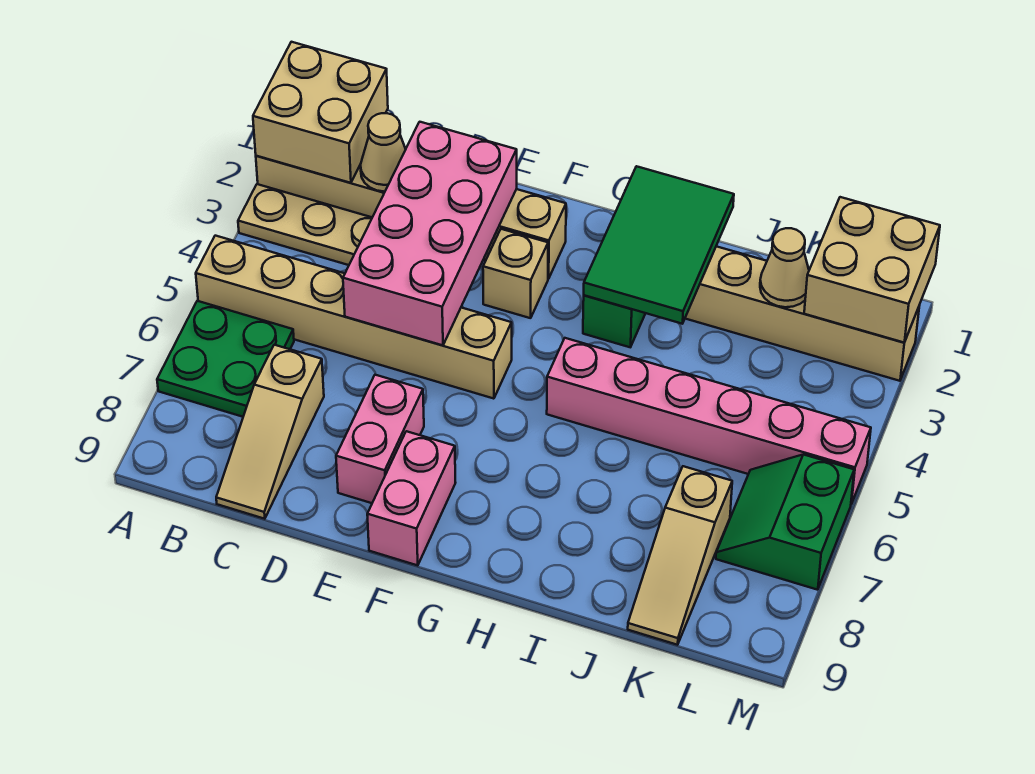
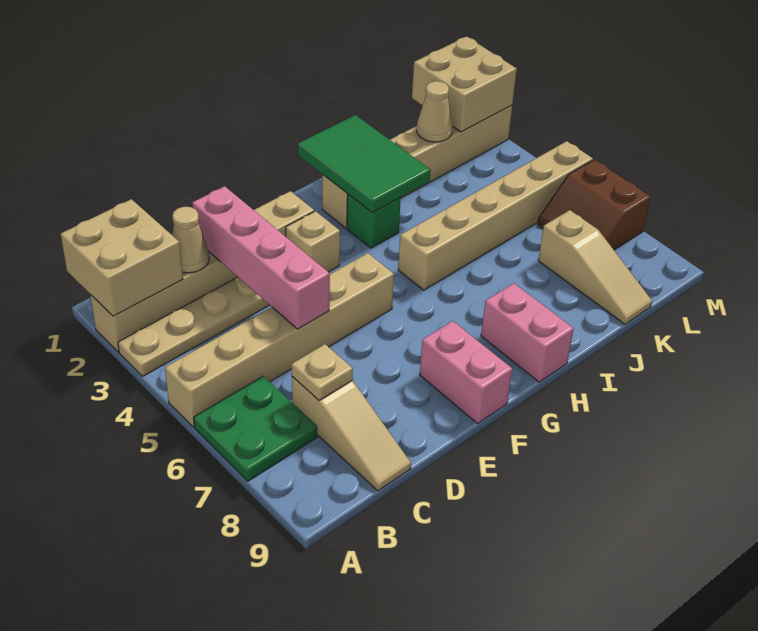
none -> tan plate C7 level 2
pink brick D2:E5 level 2 -> pink brick D2:D5 level 2
pink brick E7:E8 level 1 -> pink brick H8:H9 level 1
pink brick H5:M5 level 1 -> tan brick H5:M5 level 1
green slope L6:M7 level 1 top M -> brown slope L6:M7 level 1 top M

